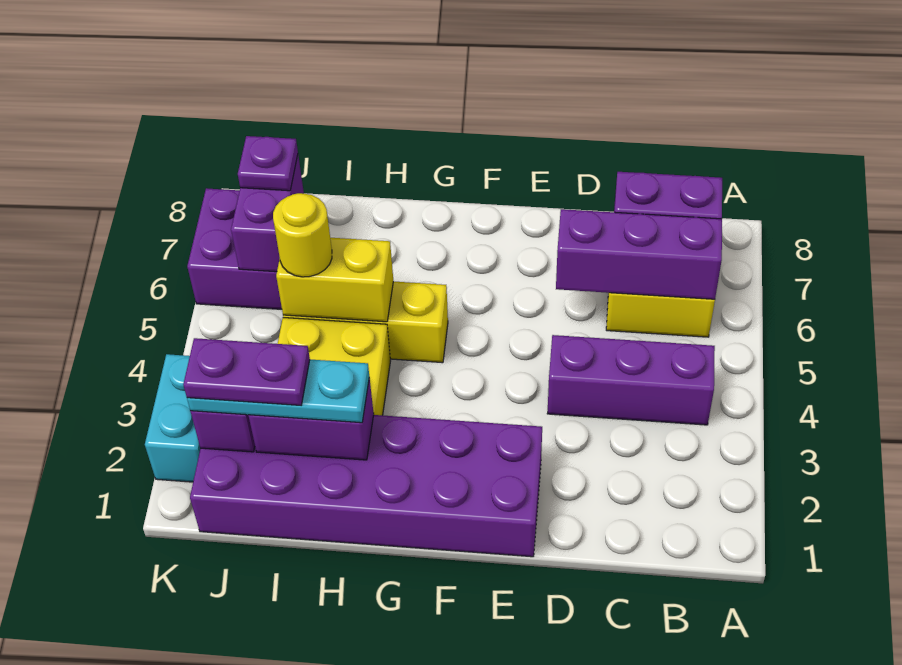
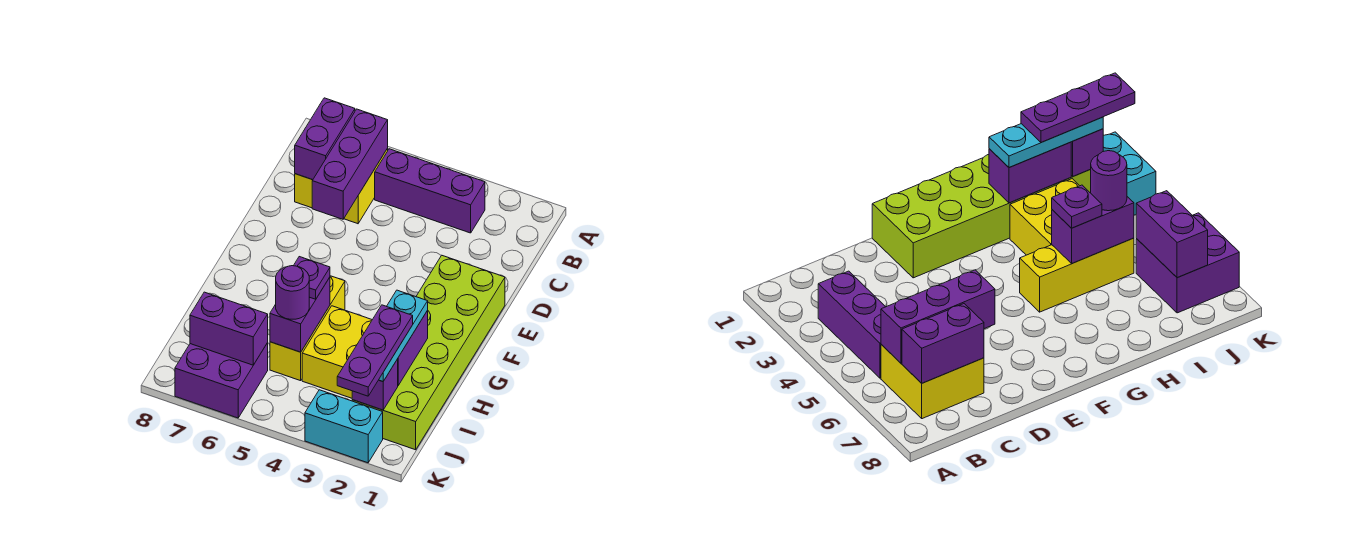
purple brick B4:D4 level 1 -> purple brick B3:B5 level 1
purple brick E1:J2 level 1 -> lime brick E1:J2 level 1
yellow brick H5:I5 level 2 -> purple brick H5:I5 level 2
purple plate I2:J2 level 4 -> purple plate I2:K2 level 4
yellow round brick I5 level 3 -> purple round brick I5 level 3
purple plate J7 level 3 -> purple plate H5 level 3

